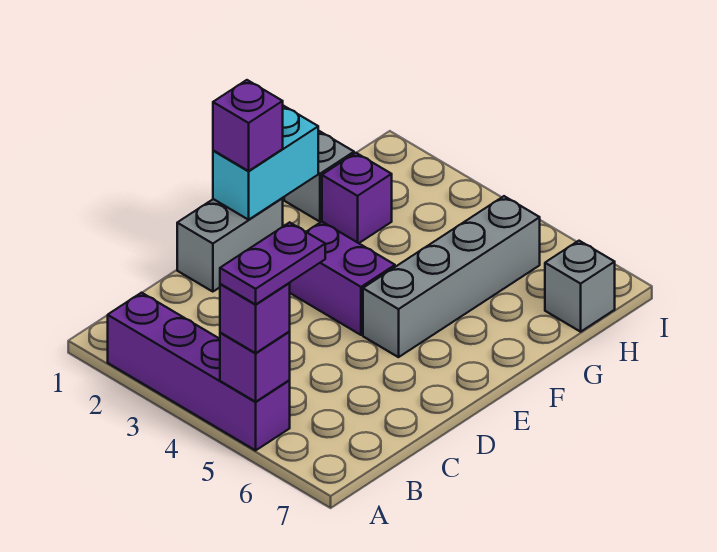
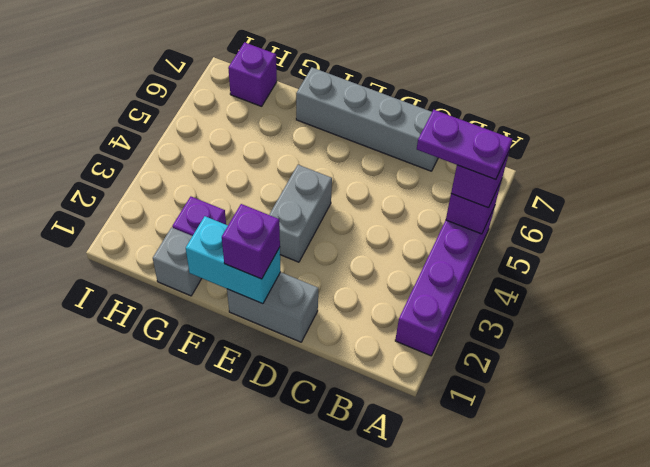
purple brick E3:E4 level 1 -> grey brick E3:E4 level 1
grey brick E5:H5 level 1 -> grey brick C7:F7 level 1
grey brick H7 level 1 -> purple brick H7 level 1

